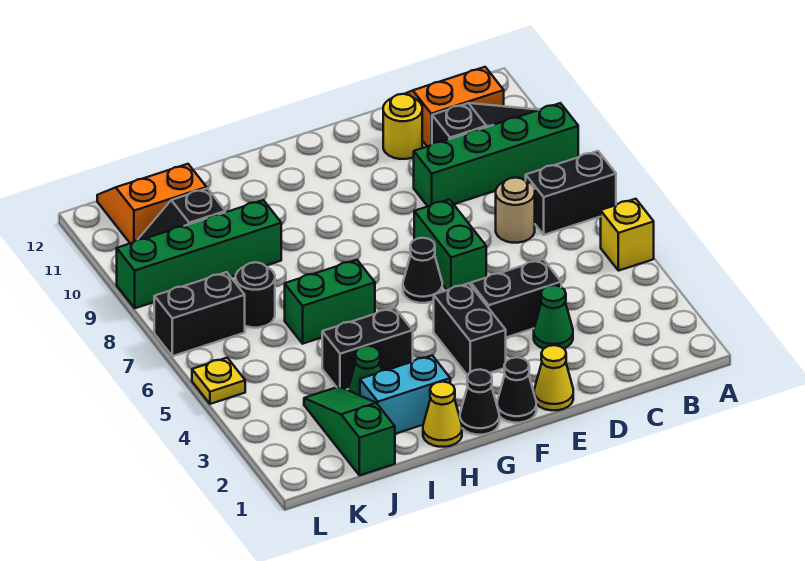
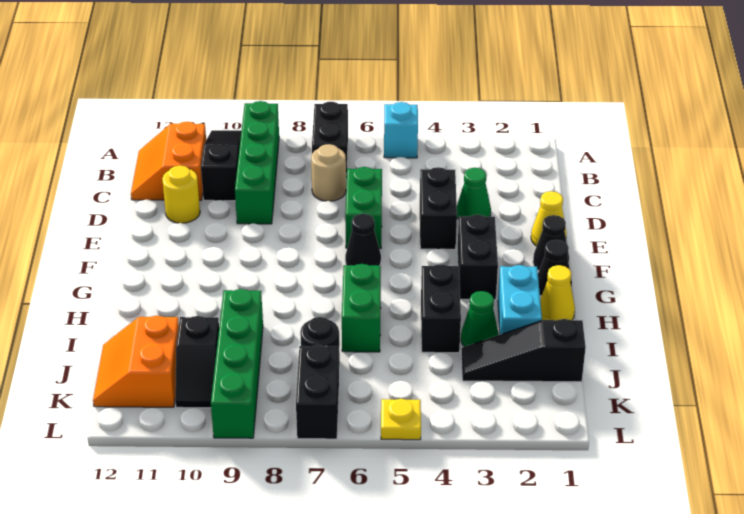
yellow brick A5 level 1 -> cyan brick A5 level 1
green brick E6:E7 level 1 -> green brick D6:E6 level 1
black brick F3:F4 level 1 -> black brick F3:G3 level 1
green slope J1:J3 level 1 top 1 -> black slope J1:J3 level 1 top 1

